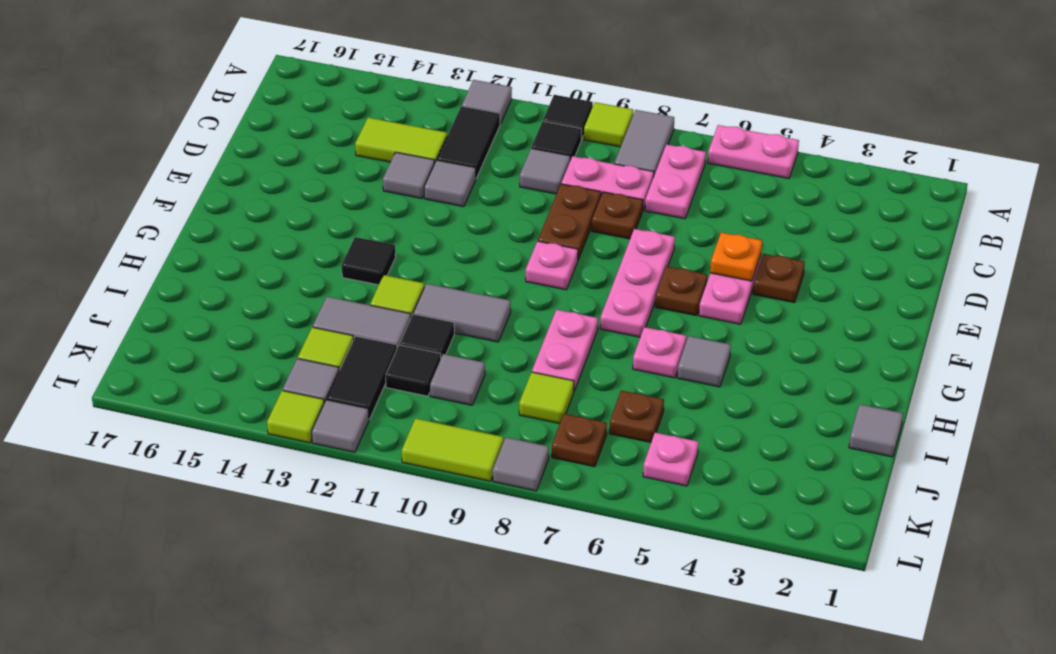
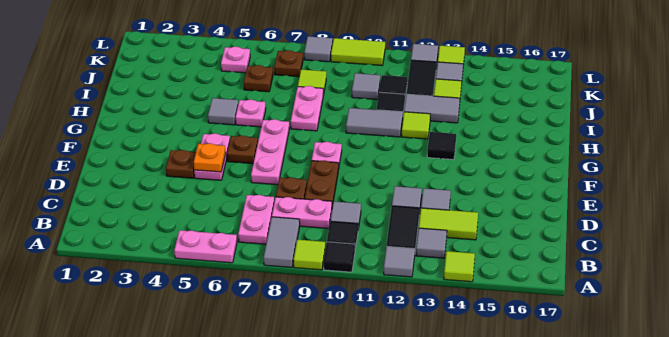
none -> lime tile A14 level 1
grey tile I1 level 1 -> grey tile B13 level 1

